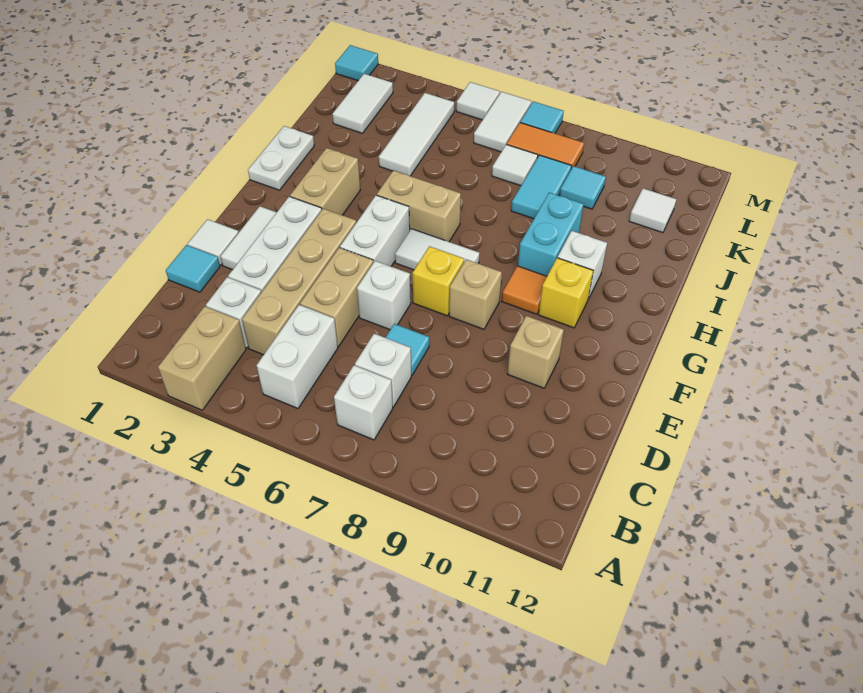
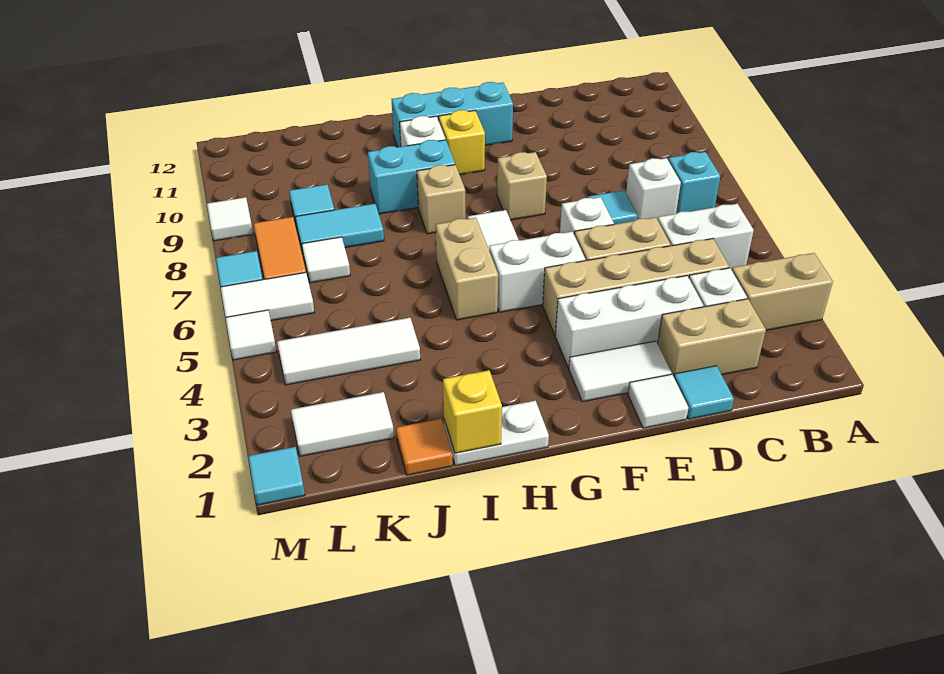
white brick B7 level 1 -> cyan brick B7 level 1
tan brick E10 level 1 -> tan brick H8 level 1
yellow brick F7 level 1 -> yellow brick I1 level 2
none -> cyan brick F11:H11 level 1
tan brick G3:H3 level 1 -> tan brick C2:D2 level 1
orange tile G9 level 1 -> orange tile J1 level 1
white tile K11 level 1 -> white tile M9 level 1

